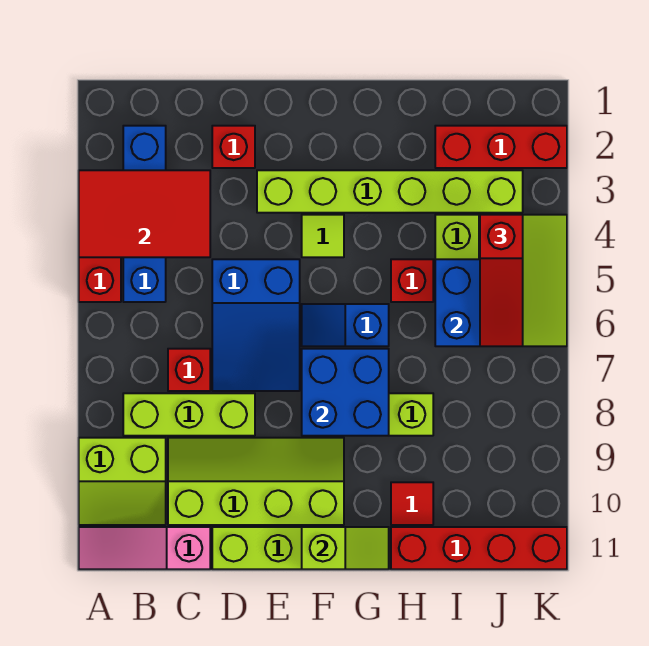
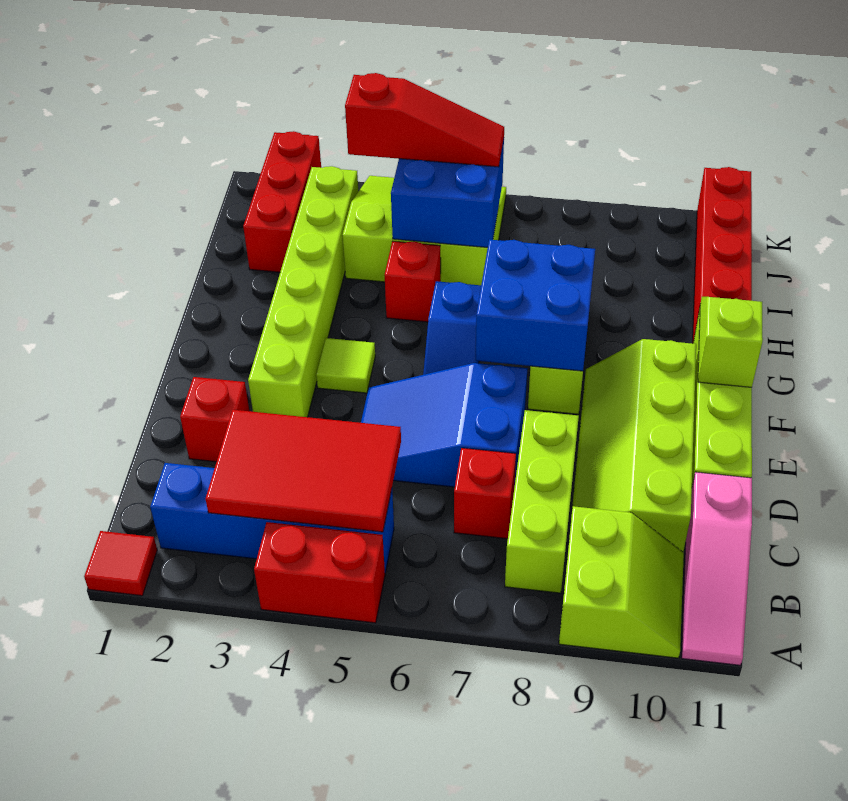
red tile A3:C4 level 2 -> red tile B3:C5 level 2
blue slope D5:E7 level 1 top 5 -> blue slope D5:E7 level 1 top 7
red tile H10 level 1 -> red tile A1 level 1

